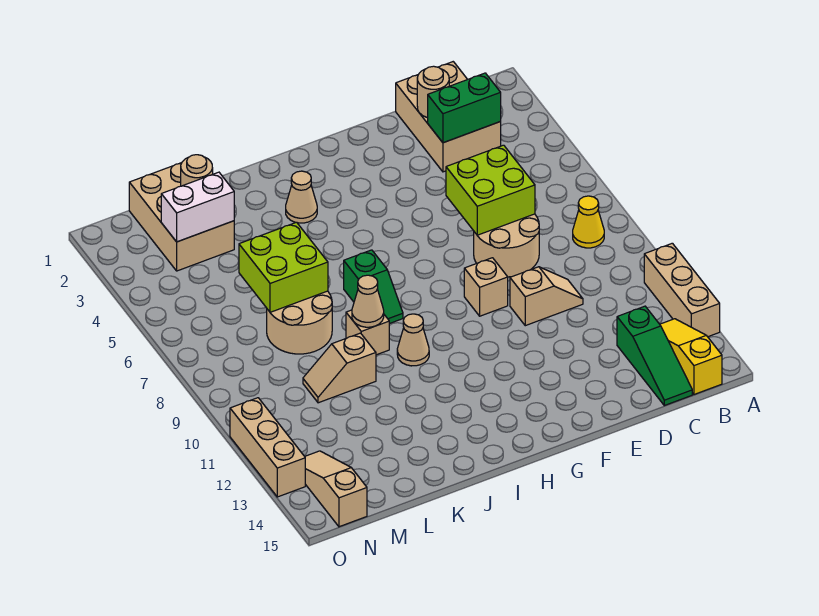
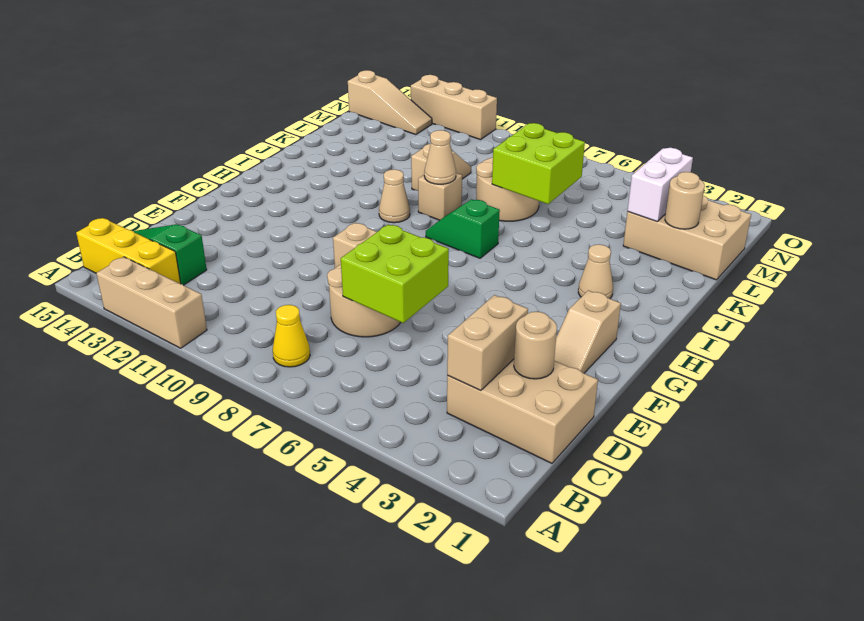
yellow slope B13:B15 level 1 top 15 -> yellow brick B13:B15 level 1
green brick C3:D3 level 2 -> tan brick C3:D3 level 2
tan slope D10:E10 level 1 top E -> tan slope F2:G2 level 1 top G

